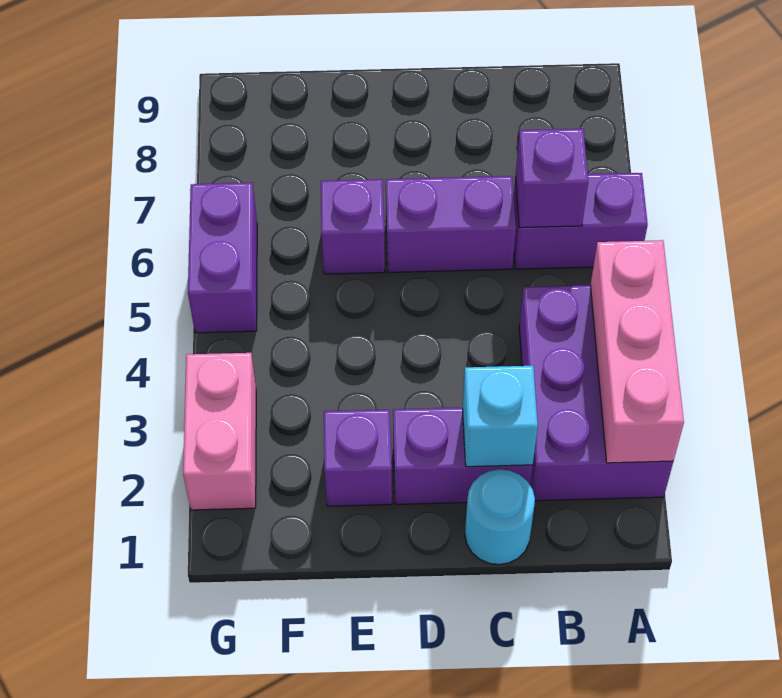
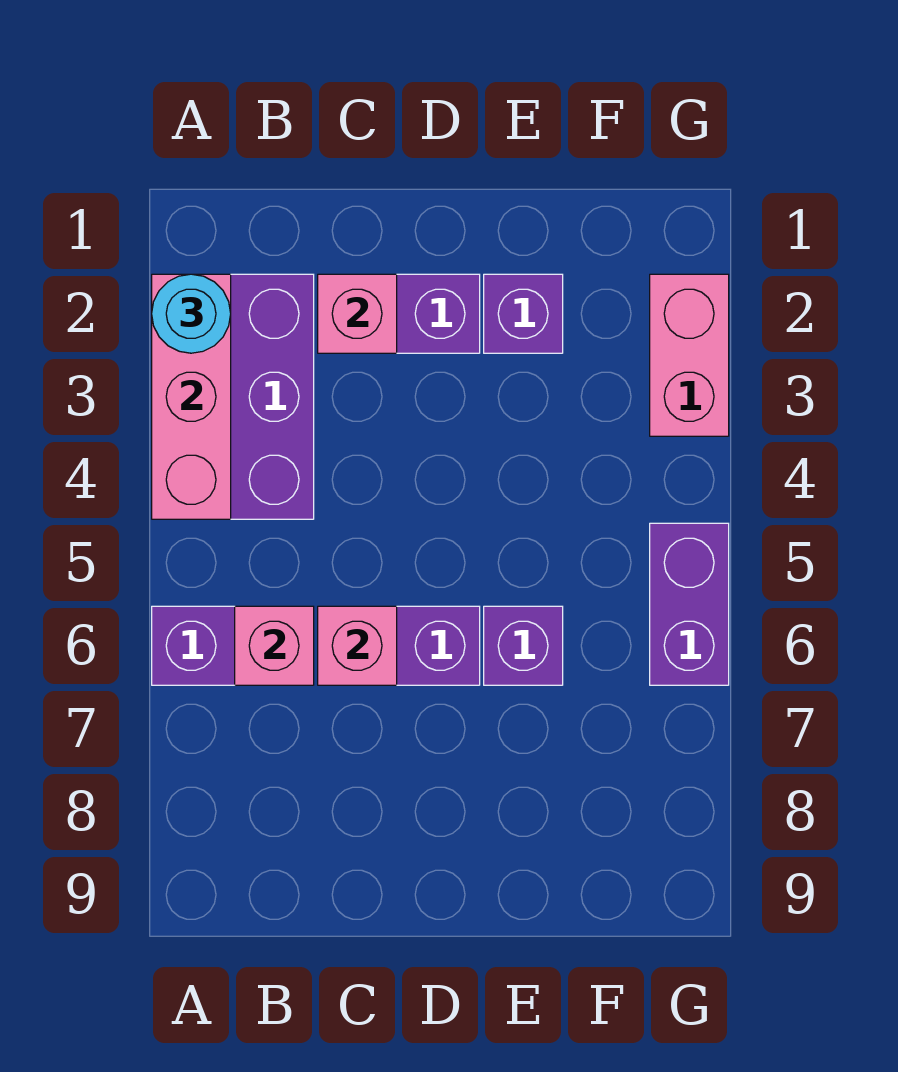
purple brick B6 level 2 -> pink brick B6 level 2
cyan round brick C1 level 1 -> cyan round brick A2 level 3
cyan brick C2 level 2 -> pink brick C2 level 2
none -> pink brick C6 level 2

